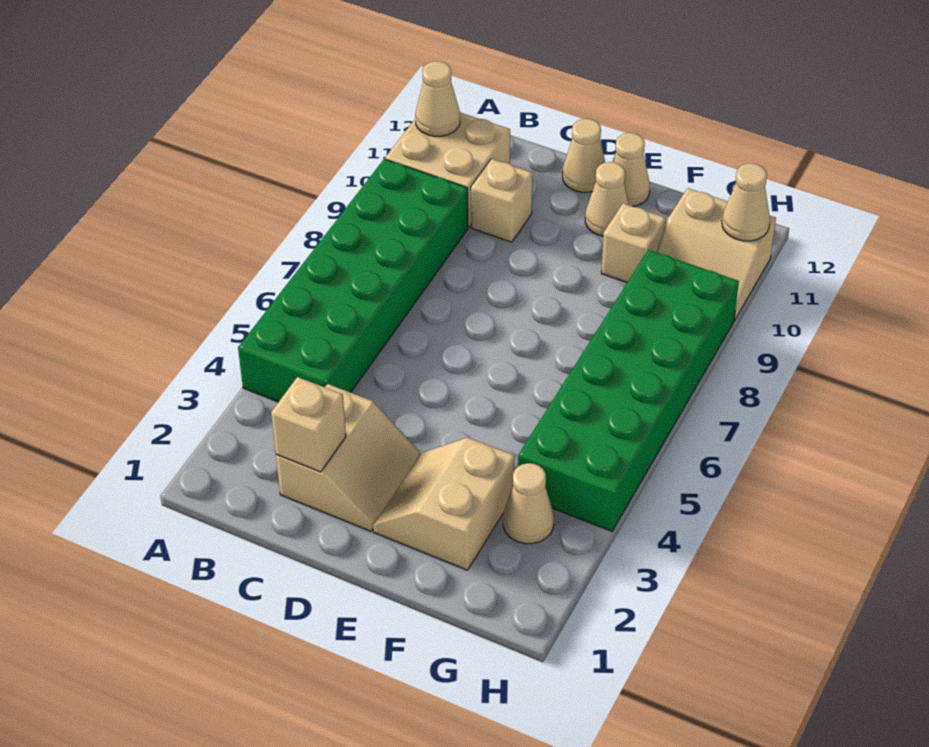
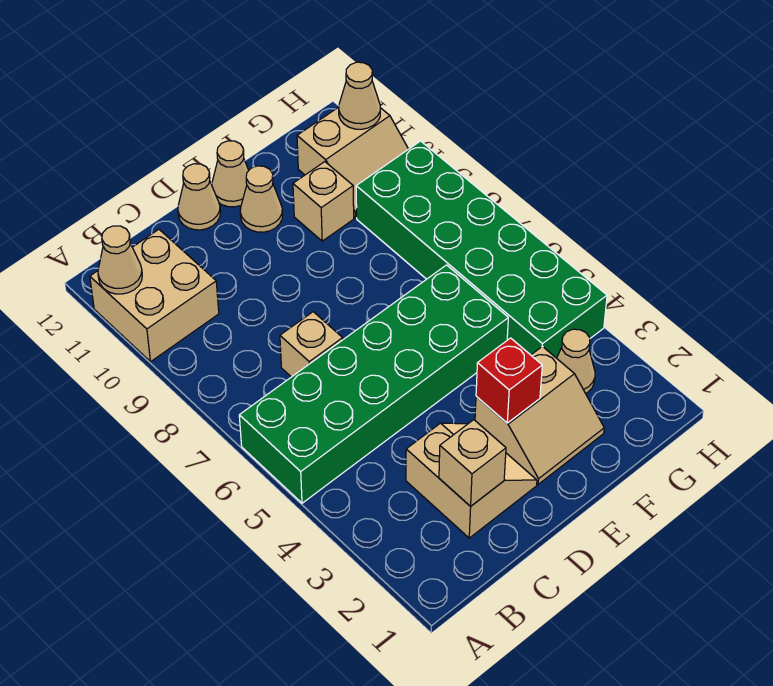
green brick A4:B9 level 1 -> green brick A5:F6 level 1
tan brick C10 level 1 -> tan brick C7 level 1
tan slope E2:F3 level 1 top F -> tan slope E2:F3 level 1 top 3
none -> red brick E3 level 2

